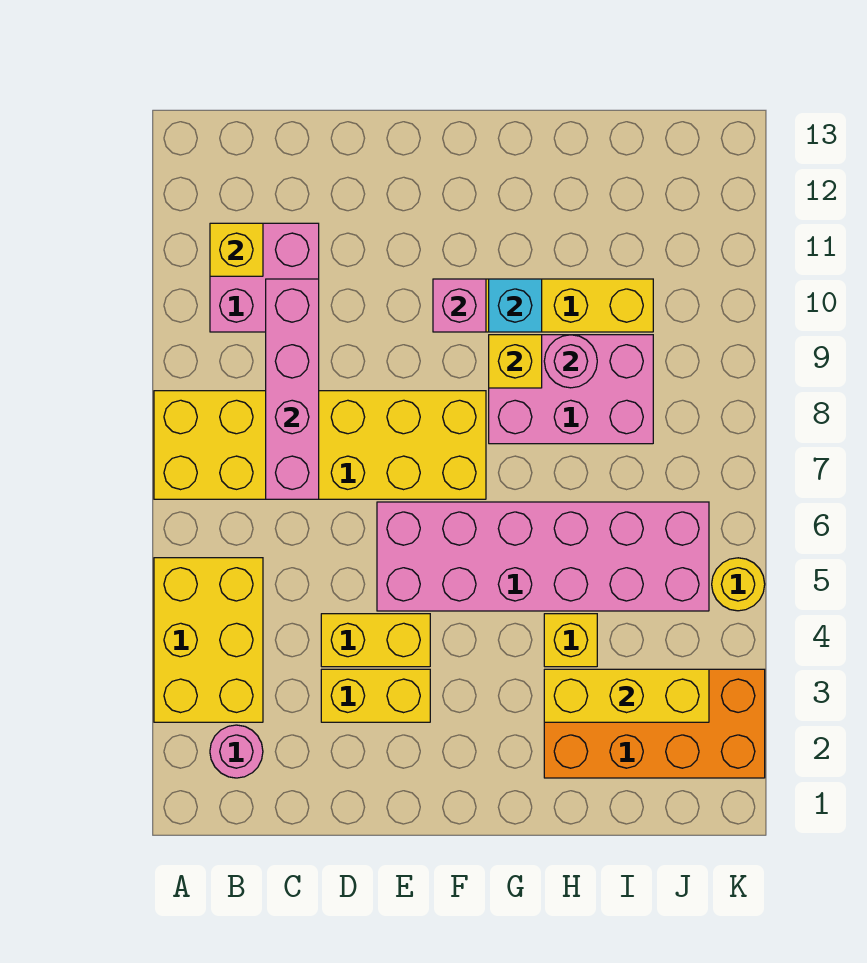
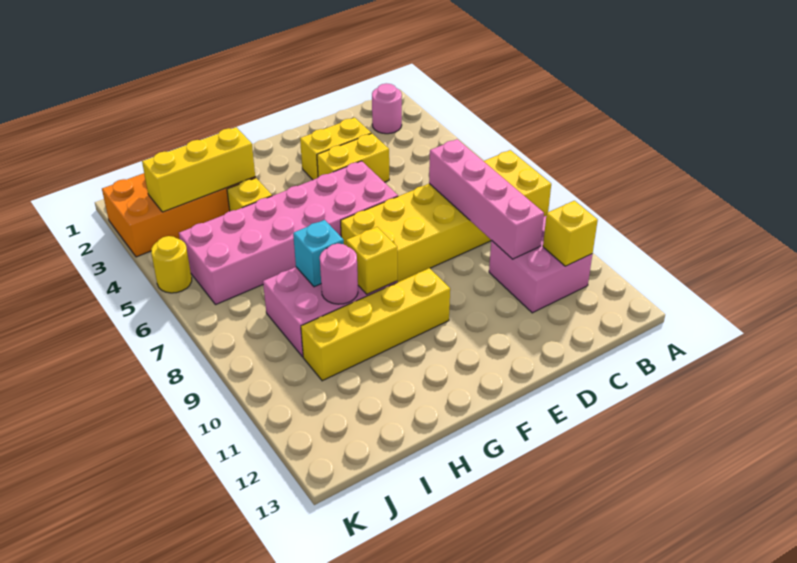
yellow brick A3:B5 level 1 -> none
pink brick F10 level 2 -> none
cyan brick G10 level 2 -> cyan brick H8 level 2

